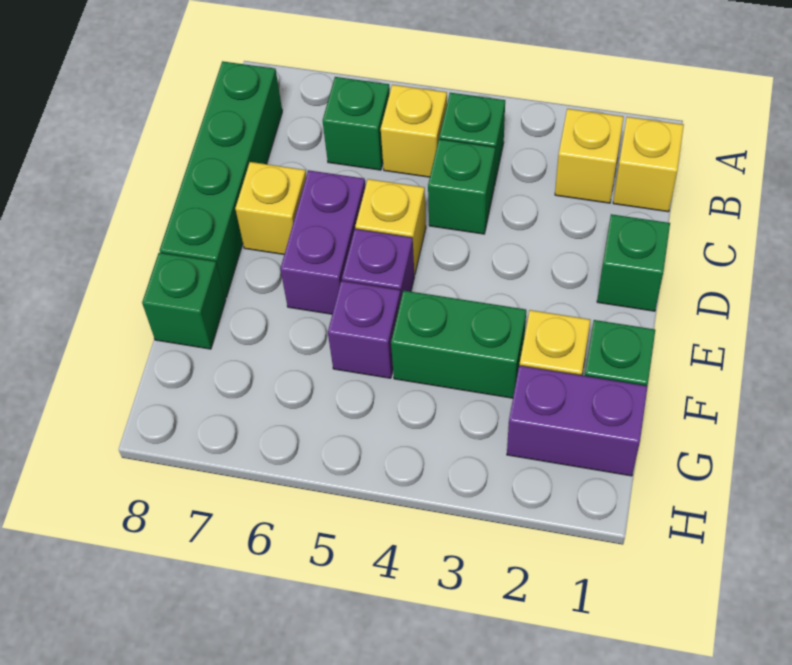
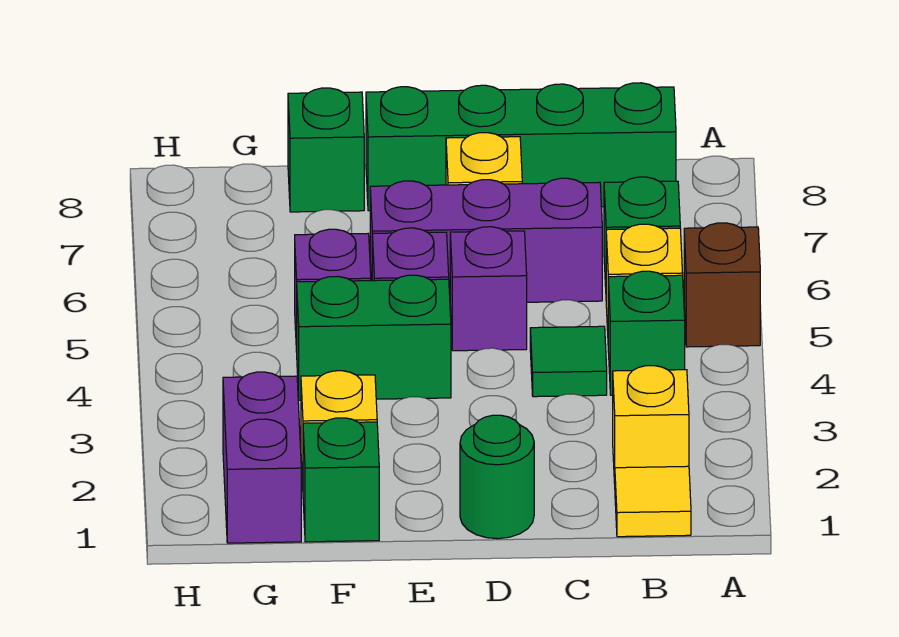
none -> brown brick A5 level 1
yellow brick B1 level 1 -> yellow tile B1 level 1
green brick C4 level 1 -> green tile C4 level 1
green brick D1 level 1 -> green round brick D1 level 1
yellow brick D5 level 1 -> purple brick D5 level 1
purple brick D6:E6 level 1 -> purple brick C6:E6 level 1
green brick F3:F4 level 1 -> green brick E4:F4 level 1

